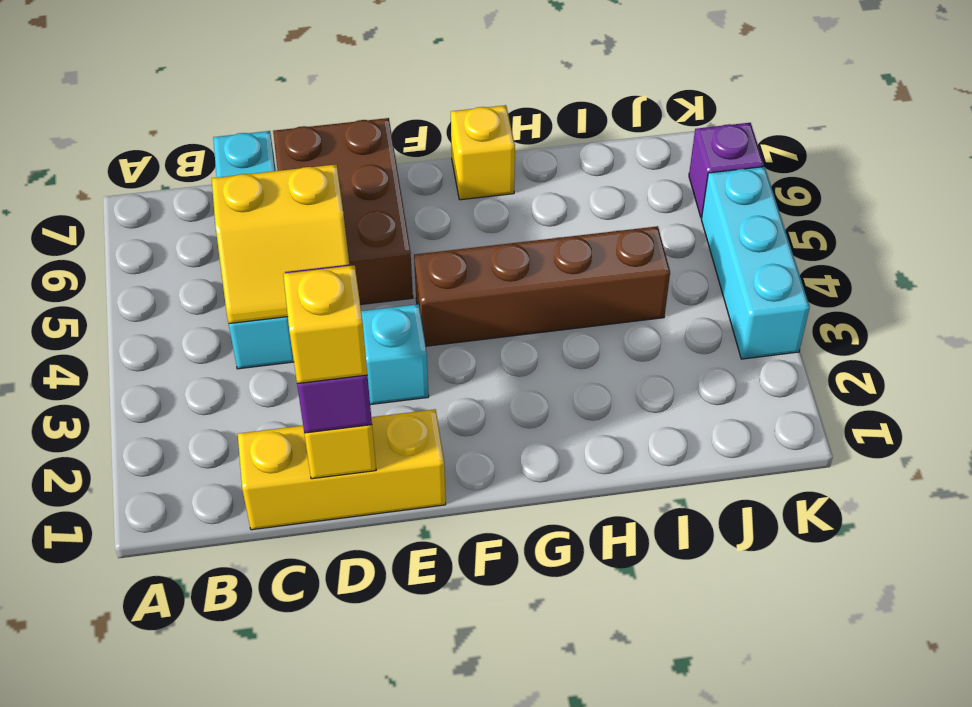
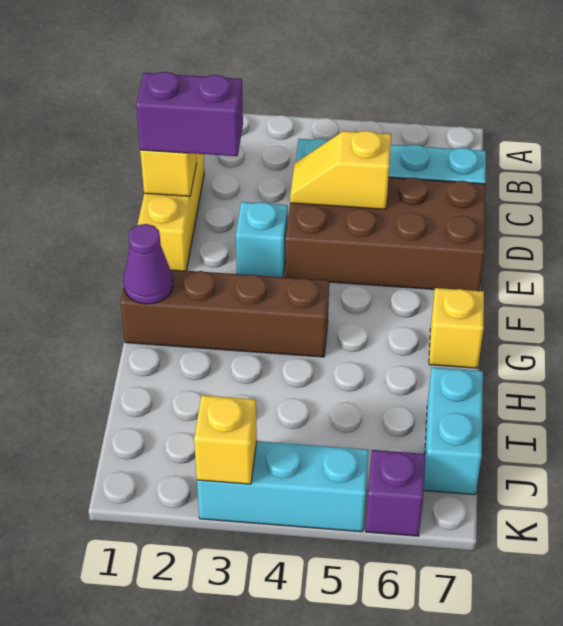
yellow slope C4:D5 level 2 top 5 -> yellow slope D4:D5 level 2 top 5
yellow brick D1 level 4 -> yellow brick K3 level 2
brown brick D5:E7 level 1 -> brown brick D4:E7 level 1
brown brick F4:I4 level 1 -> brown brick G1:G4 level 1
none -> purple cone G1 level 2
none -> cyan brick I7:J7 level 1

